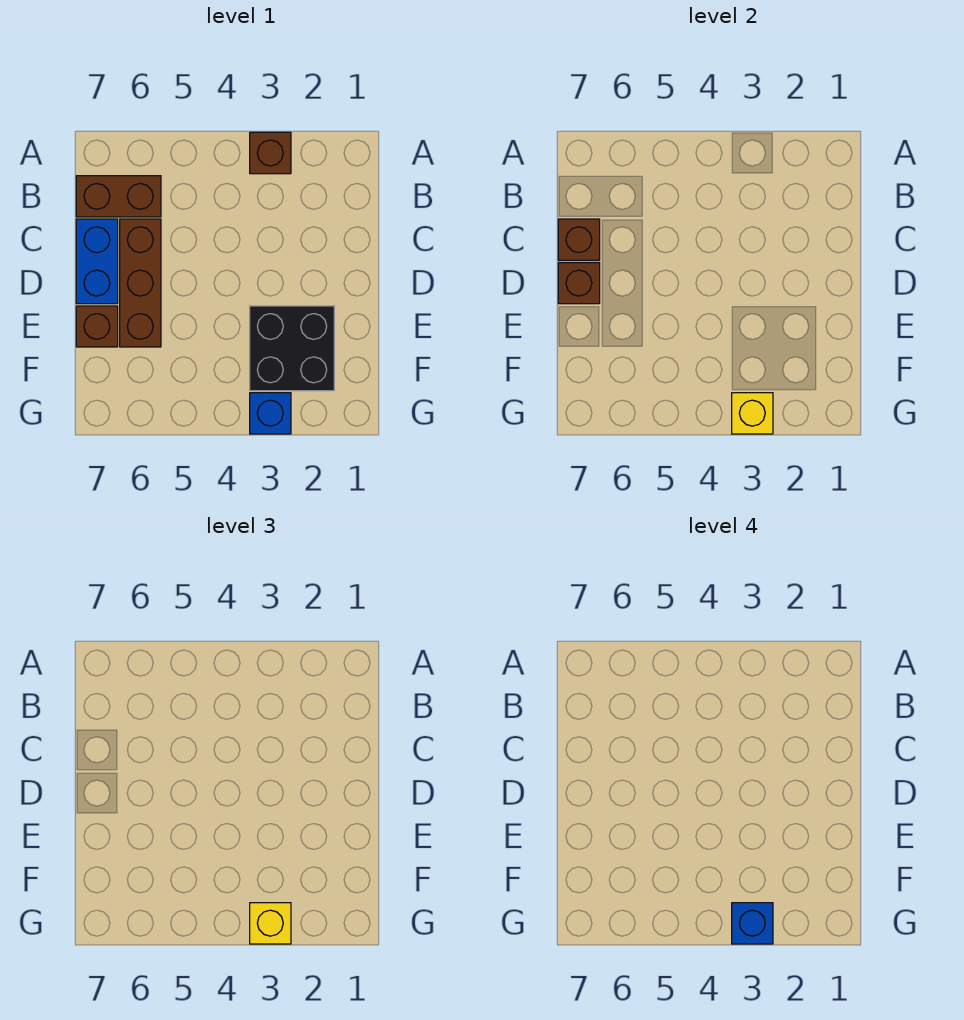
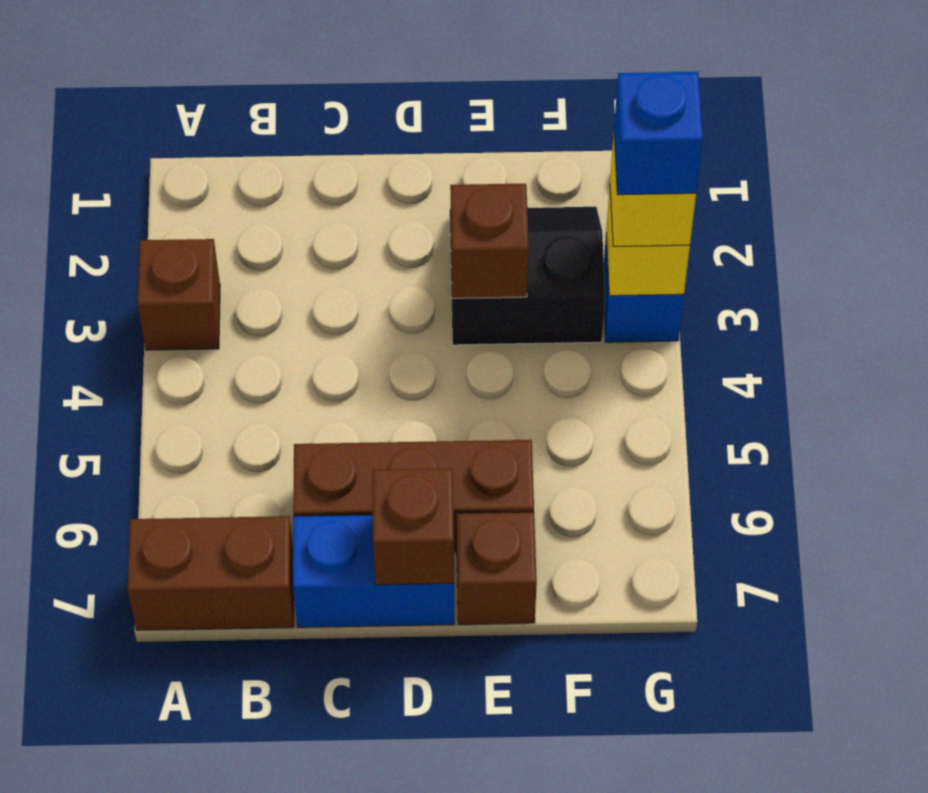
brown brick B6:B7 level 1 -> brown brick A7:B7 level 1
brown brick C7 level 2 -> brown brick E3 level 2
black brick E2:F3 level 1 -> black slope E2:F3 level 1 top 3

